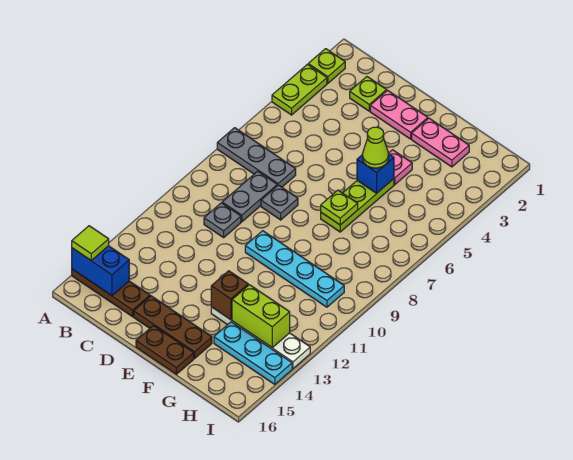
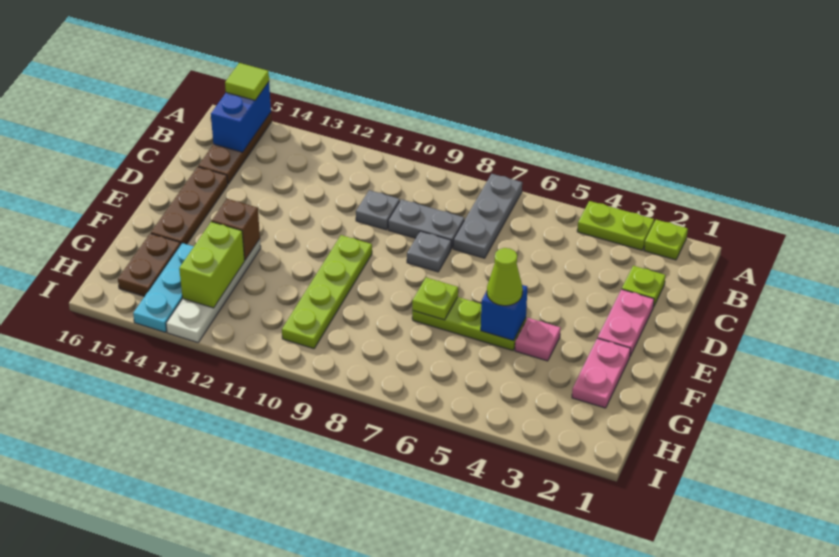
cyan plate E10:H10 level 1 -> lime plate E10:H10 level 1
brown plate E16:F16 level 1 -> brown plate G15:H15 level 1

